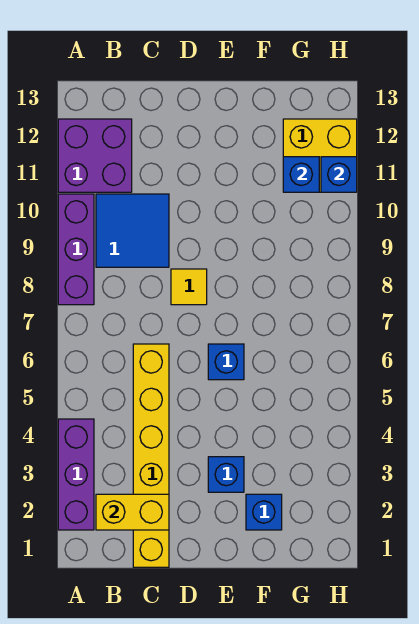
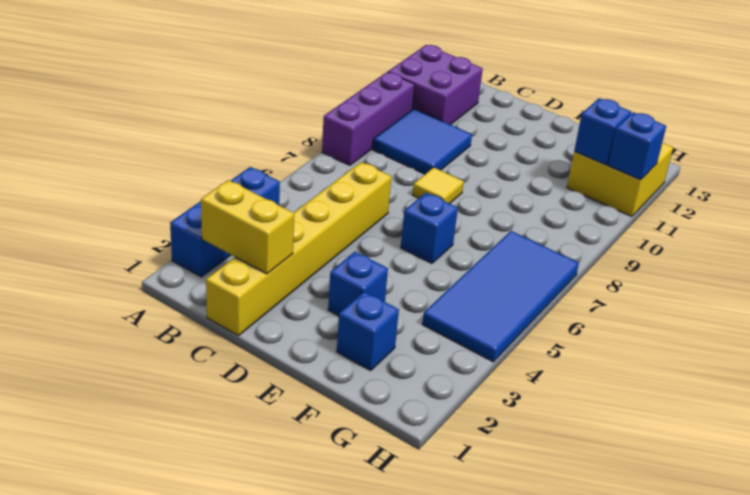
purple brick A2:A4 level 1 -> blue brick A2:A4 level 1
none -> blue tile G4:H7 level 1

